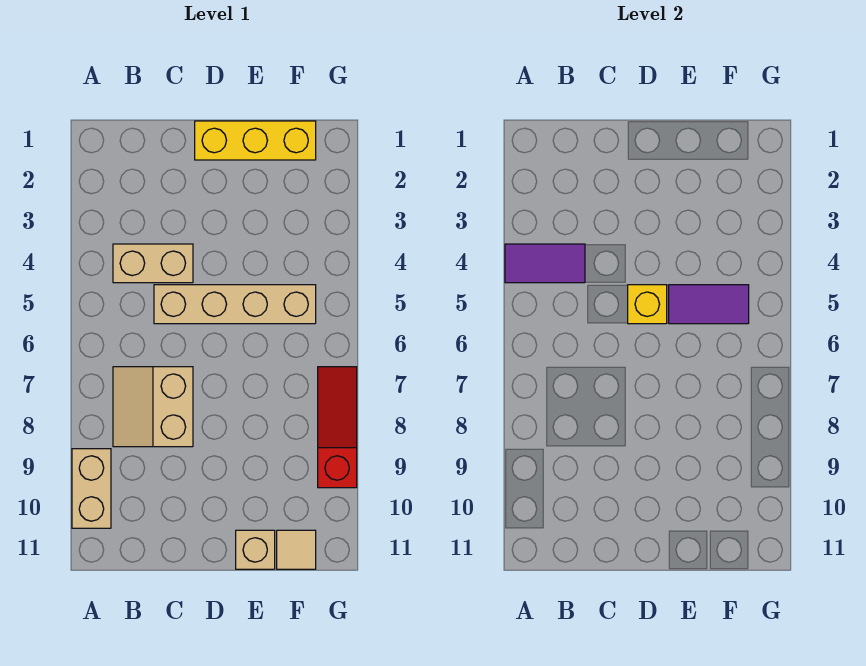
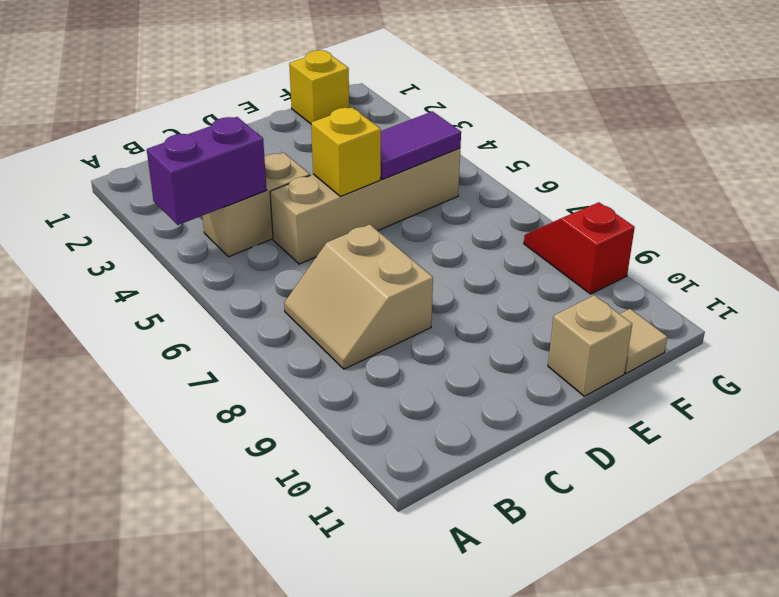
purple tile A4:B4 level 2 -> purple brick A4:B4 level 2
tan brick A9:A10 level 1 -> none
yellow brick D1:F1 level 1 -> yellow brick F1 level 1
red slope G7:G9 level 1 top 9 -> red slope G8:G9 level 1 top 9

